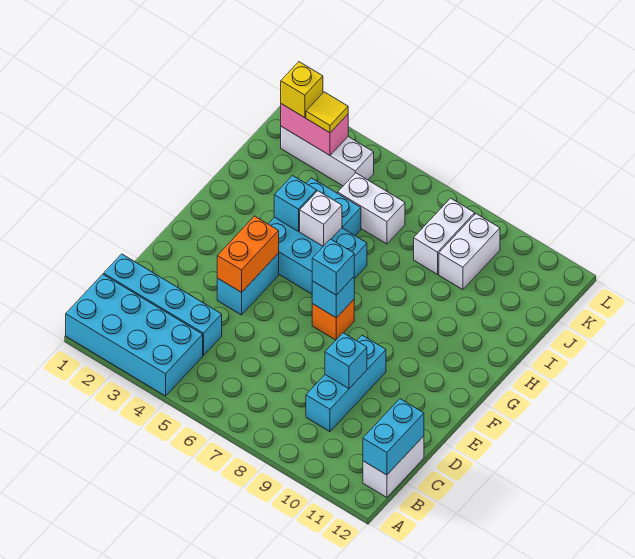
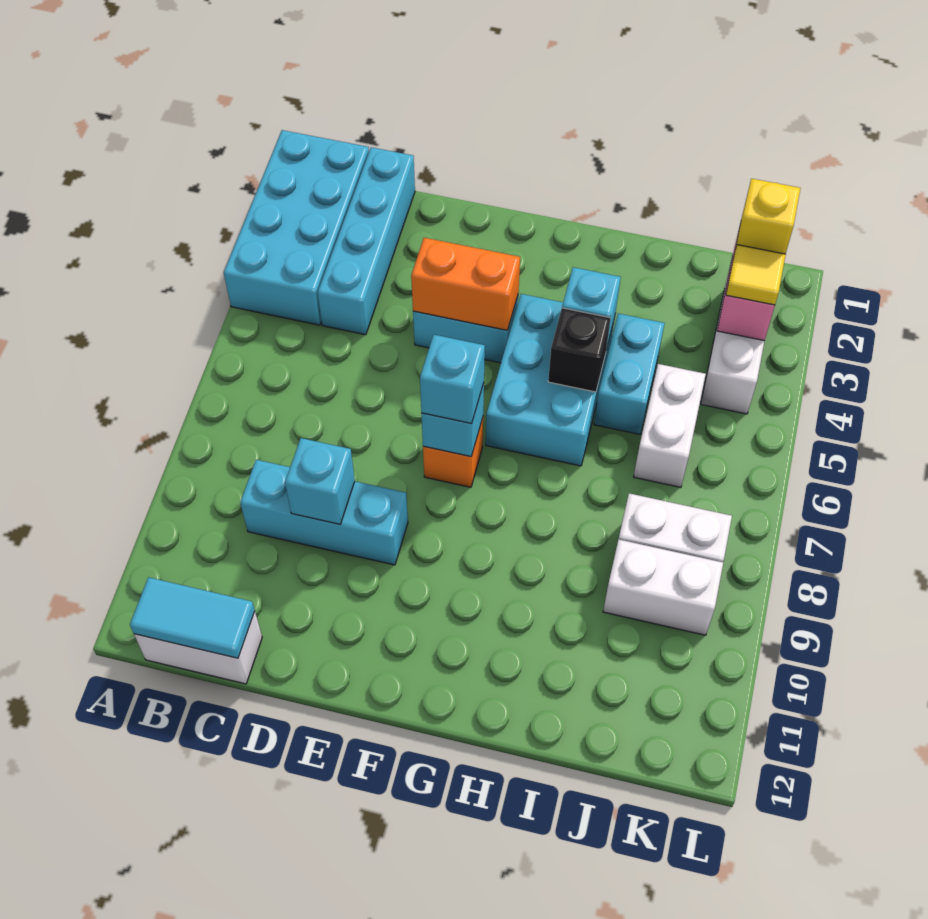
cyan brick B12:C12 level 2 -> cyan tile B12:C12 level 2
white brick H5 level 2 -> black brick H5 level 2

